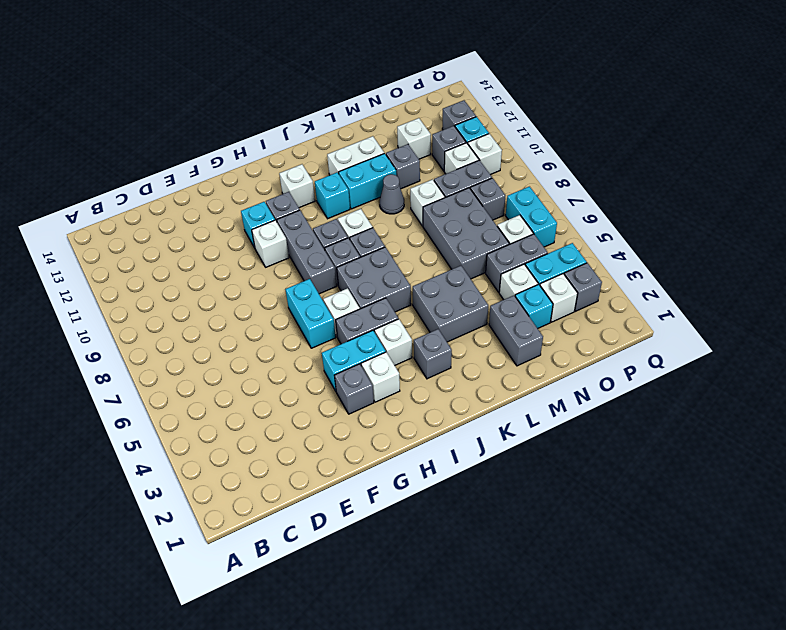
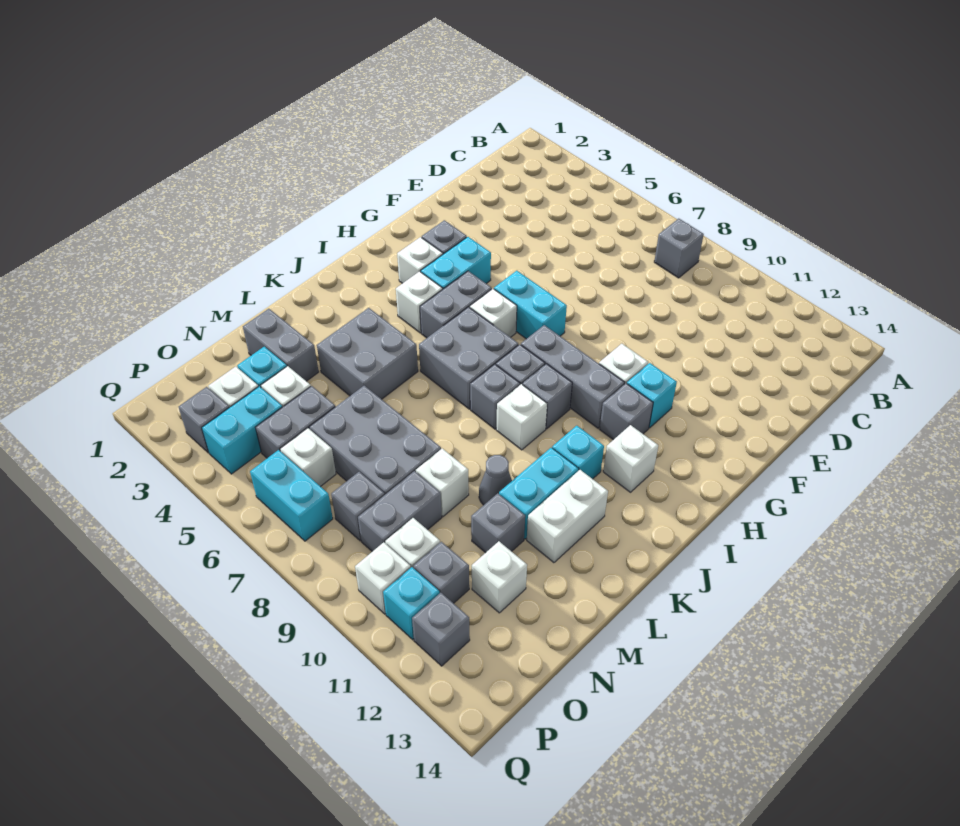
grey brick J3 level 1 -> grey brick B8 level 1

